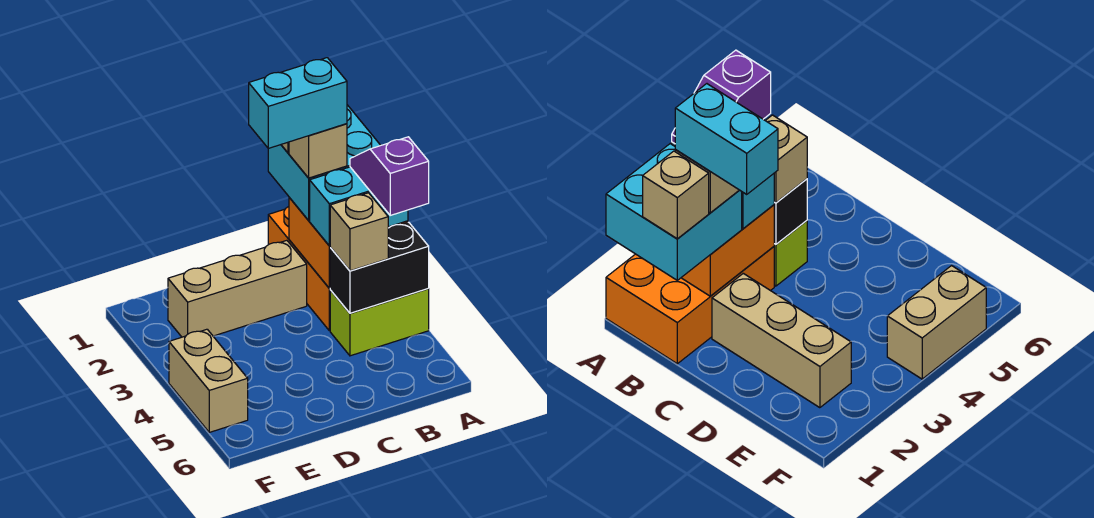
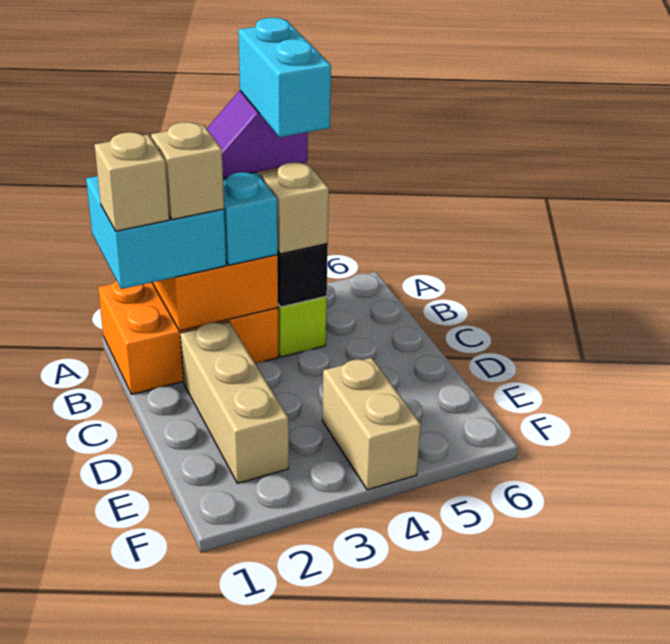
cyan brick B2:C2 level 5 -> cyan brick A4:B4 level 5
tan brick F4:F5 level 1 -> tan brick E4:F4 level 1

